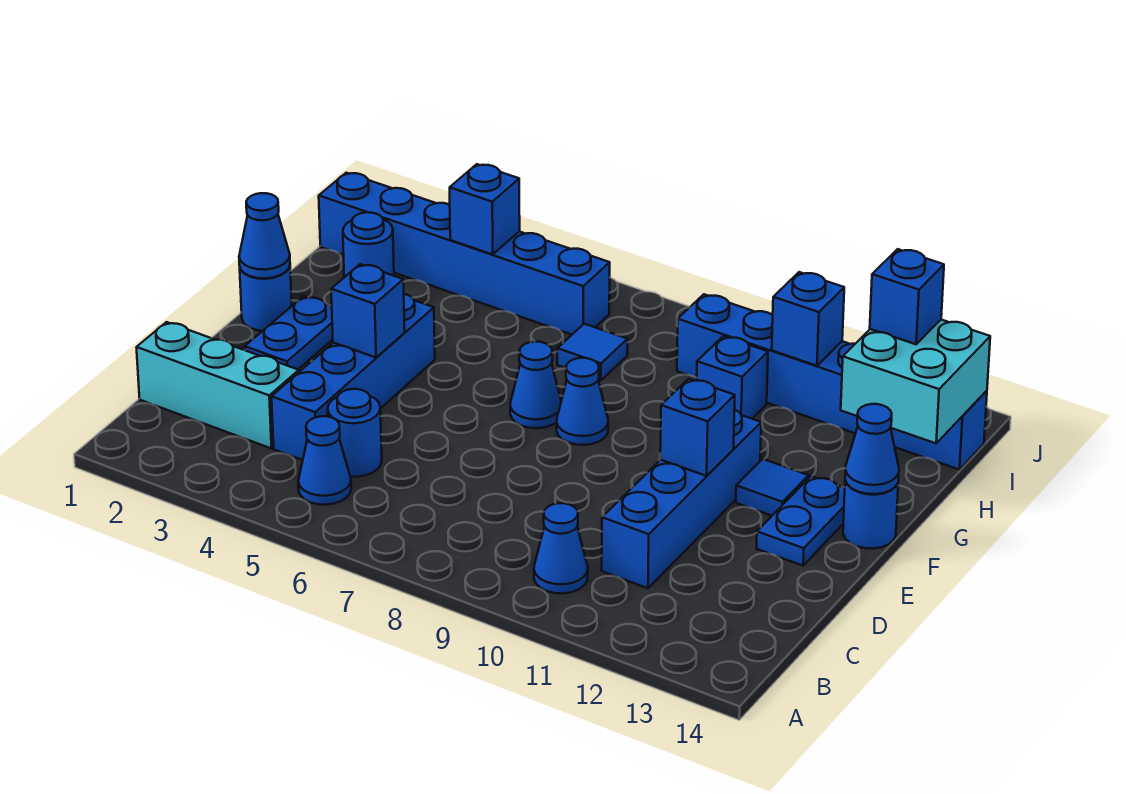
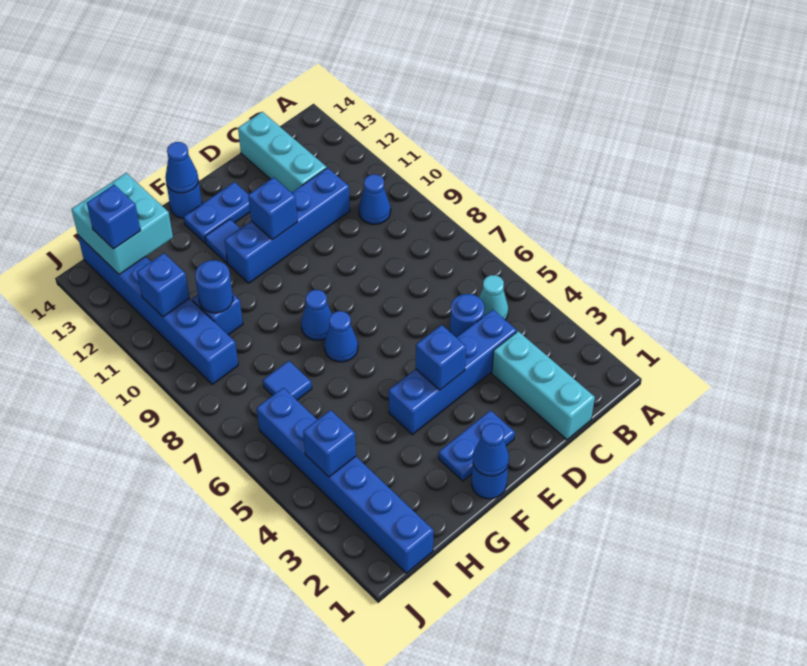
blue cone B5 level 1 -> cyan cone B5 level 1
none -> cyan brick C12:C14 level 1
blue round brick H2 level 1 -> blue round brick H10 level 2

